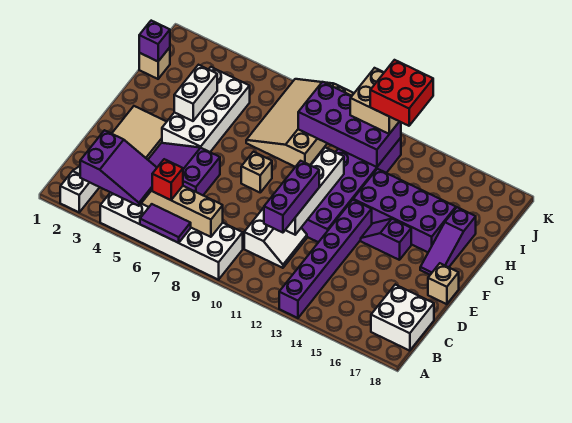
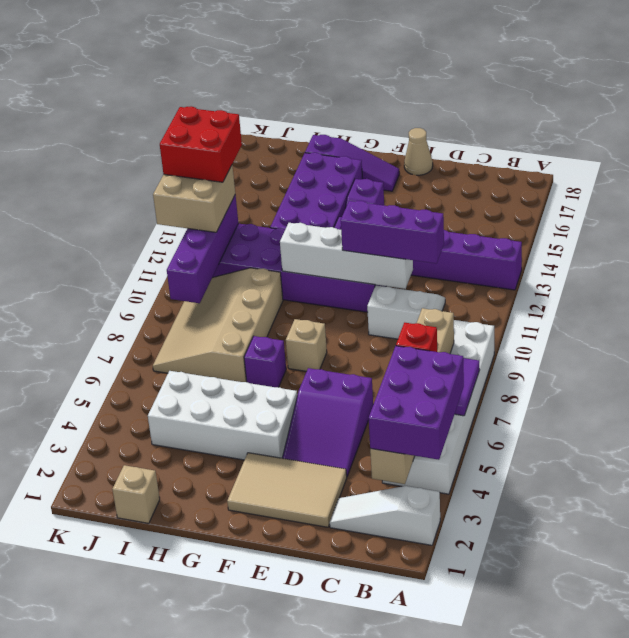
purple slope A3:B5 level 3 top 3 -> purple brick A3:B5 level 3
white brick B17:C18 level 1 -> none
tan brick E18 level 1 -> tan cone E18 level 1
white brick G4:H4 level 2 -> none
tan slope H7:K9 level 1 top 9 -> tan slope H7:J10 level 1 top H
purple brick I1 level 2 -> purple brick G7 level 1
purple brick I9:J12 level 2 -> purple brick J9:J12 level 2

